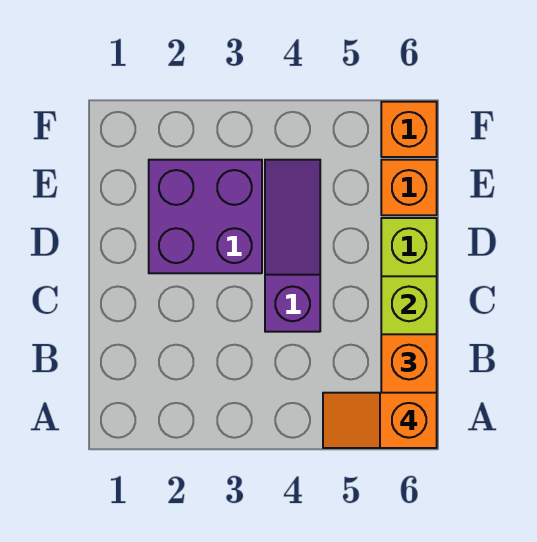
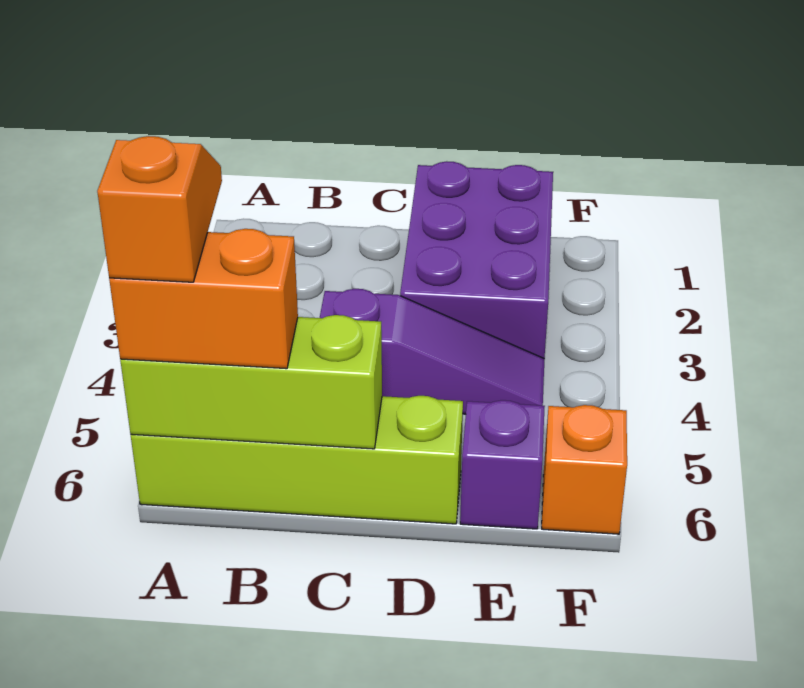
purple brick D2:E3 level 1 -> purple brick D1:E3 level 1
orange brick E6 level 1 -> purple brick E6 level 1

